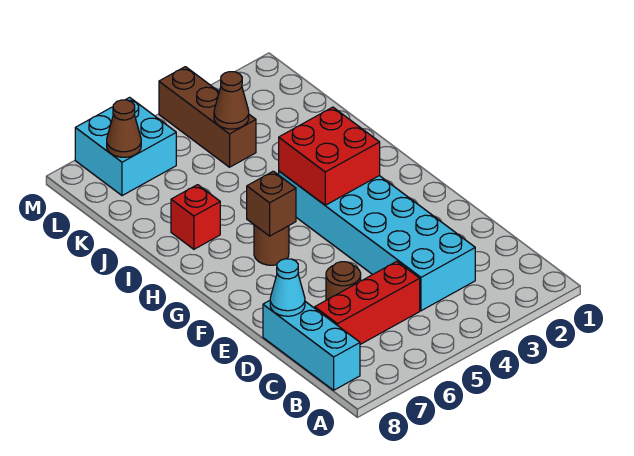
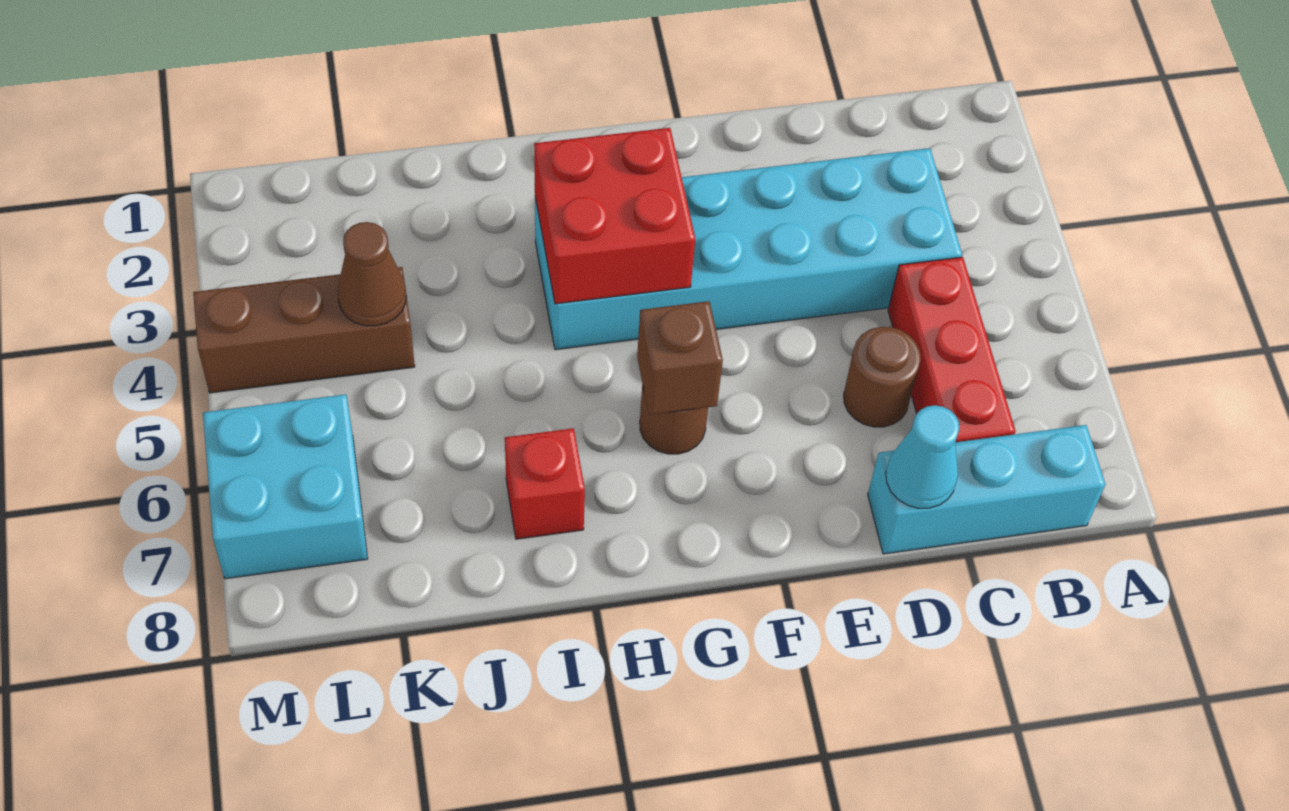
brown cone L7 level 2 -> none

